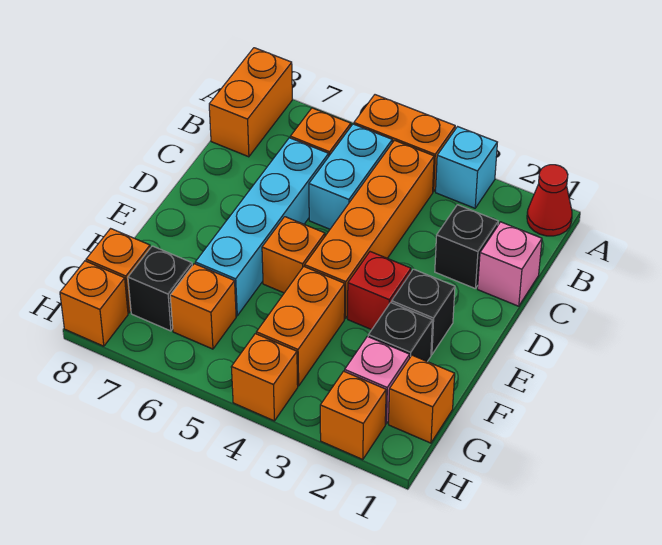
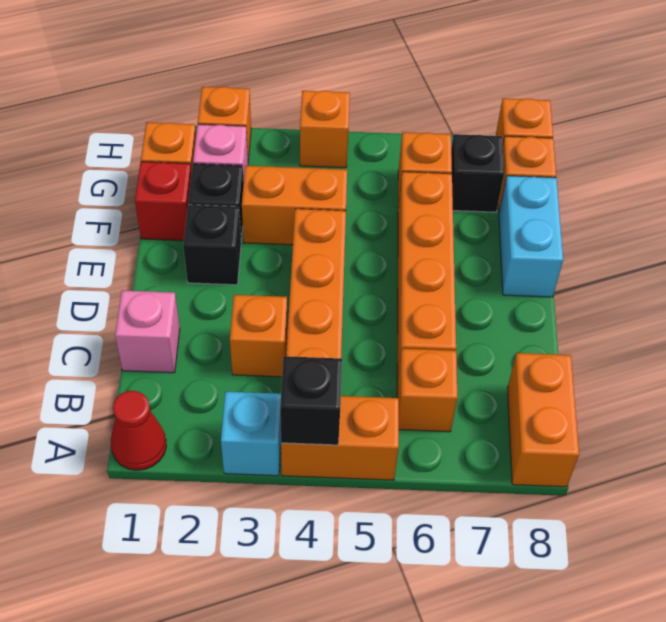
cyan brick B5:C5 level 1 -> cyan brick E8:F8 level 1
black brick C2 level 1 -> black brick A4 level 2
cyan brick C6:F6 level 1 -> orange brick C6:F6 level 1
red brick E3 level 1 -> red brick F1 level 1
orange brick E5 level 1 -> orange brick C3 level 1
orange brick F4:G4 level 1 -> orange brick F3:F4 level 1

